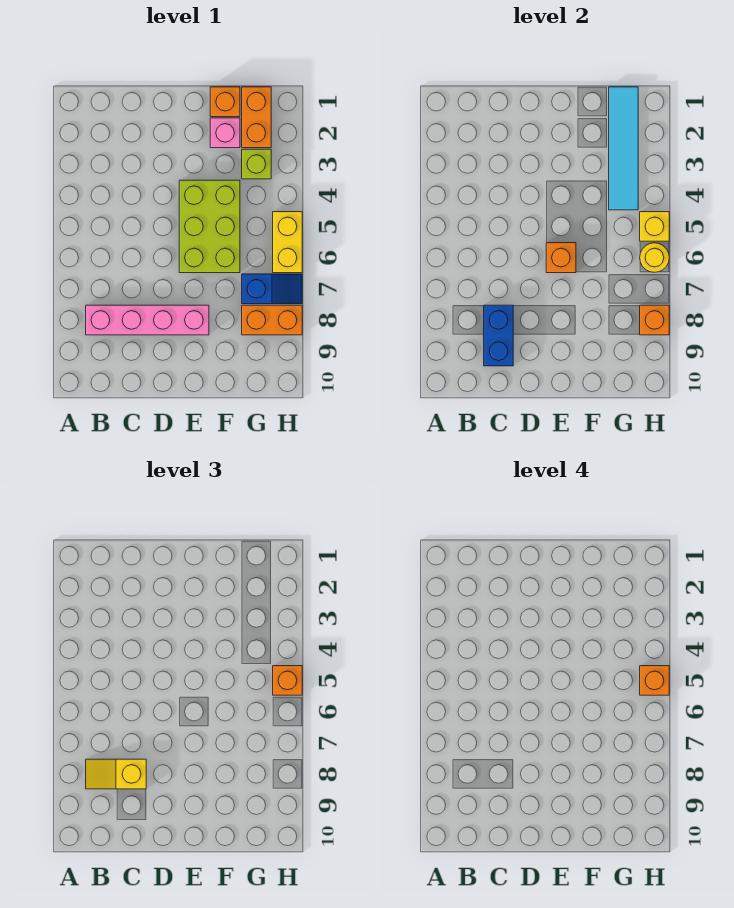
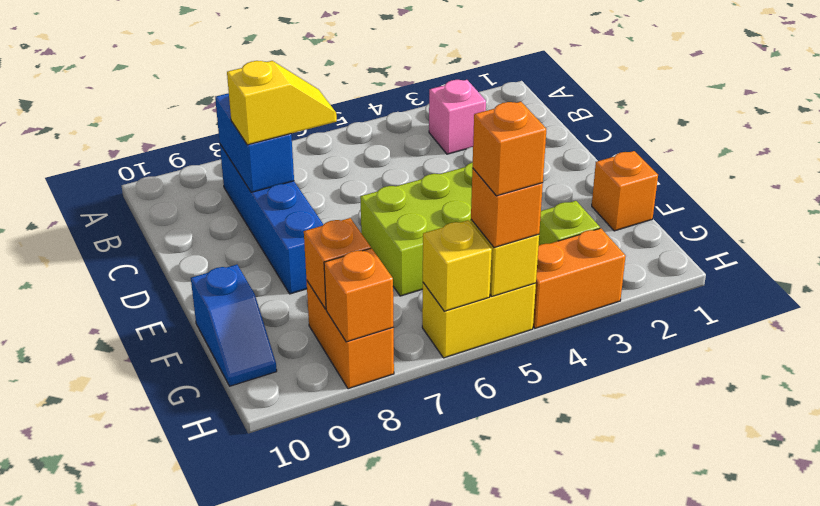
pink brick B8:E8 level 1 -> blue brick B8:E8 level 1
yellow slope B8:C8 level 3 top C -> yellow slope C7:C8 level 3 top 8
blue brick C8:C9 level 2 -> blue brick B8:C8 level 2
orange brick E6 level 2 -> orange brick G8 level 2
pink brick F2 level 1 -> pink brick B3 level 1
orange brick G1:G2 level 1 -> orange brick H3:H4 level 1
cyan tile G1:G4 level 2 -> none
blue slope G7:H7 level 1 top G -> blue slope F10:G10 level 1 top F
yellow round brick H6 level 2 -> yellow brick H6 level 2

